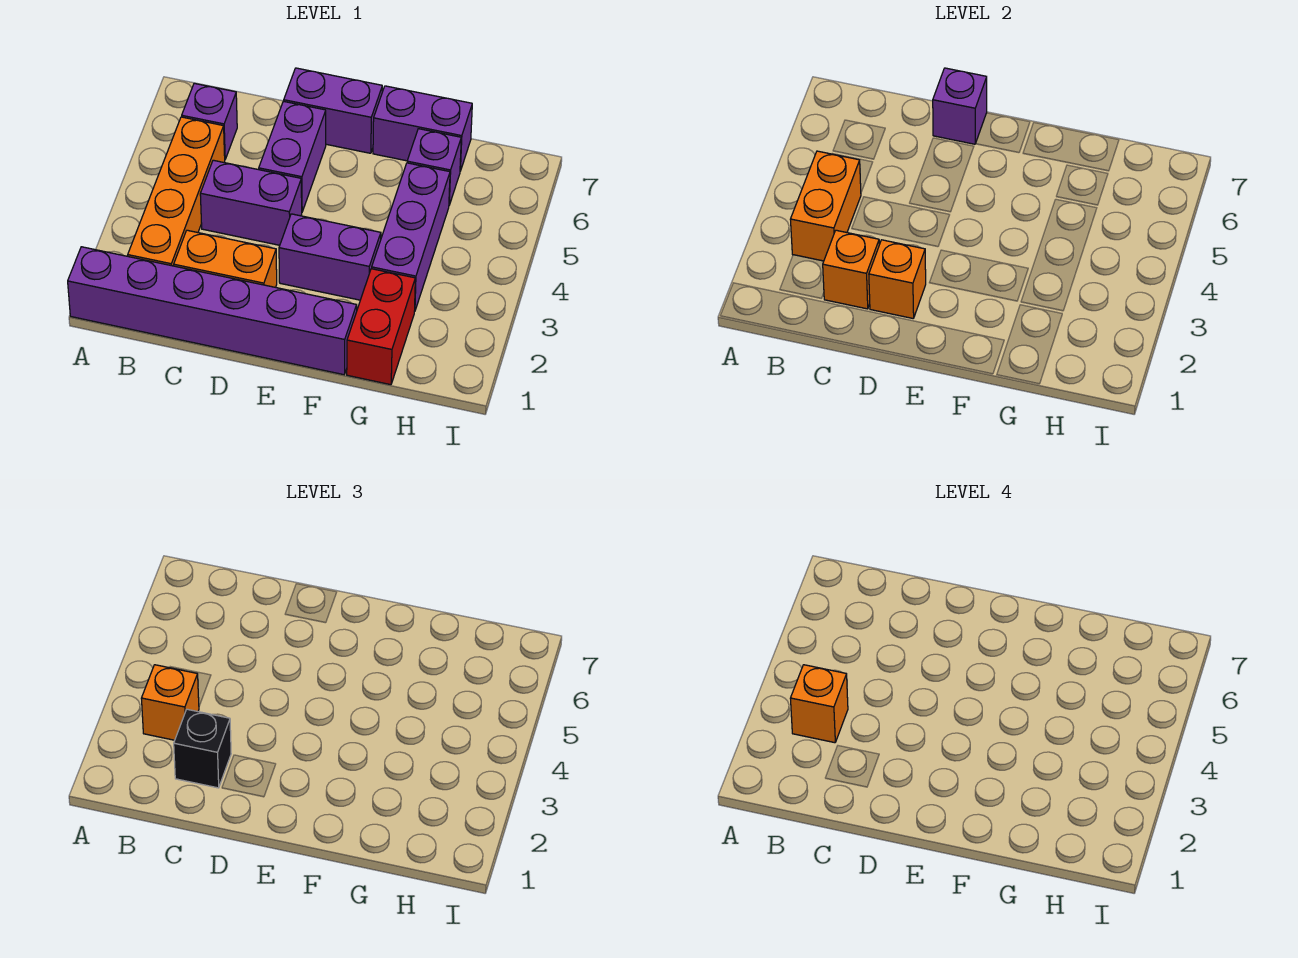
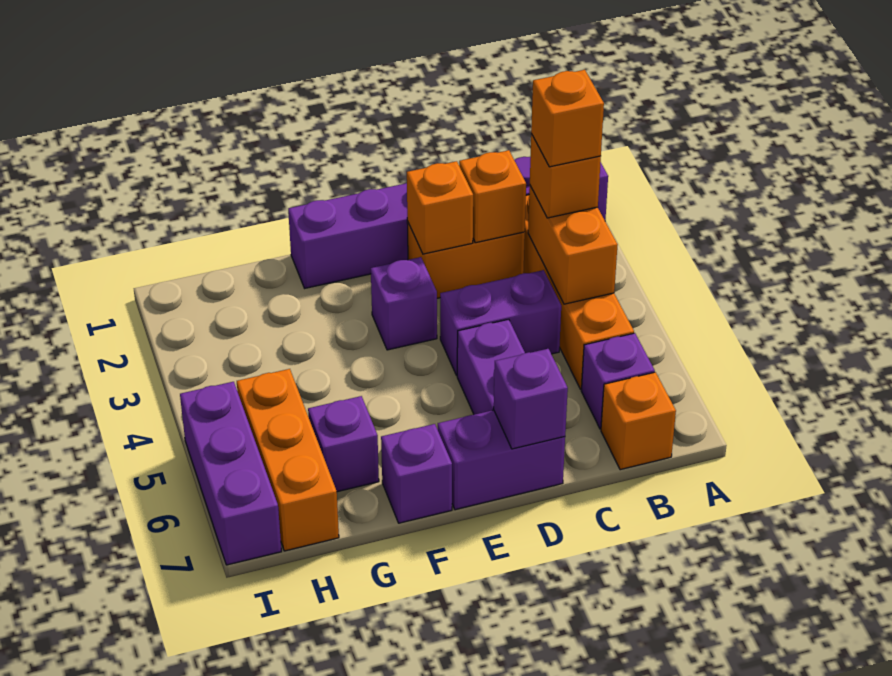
none -> orange brick B7 level 1
black brick C2 level 3 -> none
purple brick E3:F3 level 1 -> purple brick E3 level 1
purple brick F7:G7 level 1 -> purple brick F7 level 1
red brick G1:G2 level 1 -> none
purple brick G3:G5 level 1 -> purple brick I5:I7 level 1
none -> orange brick H5:H7 level 1

